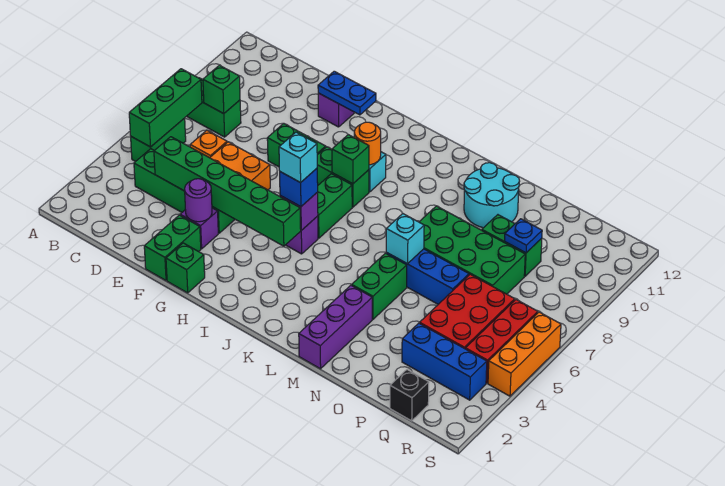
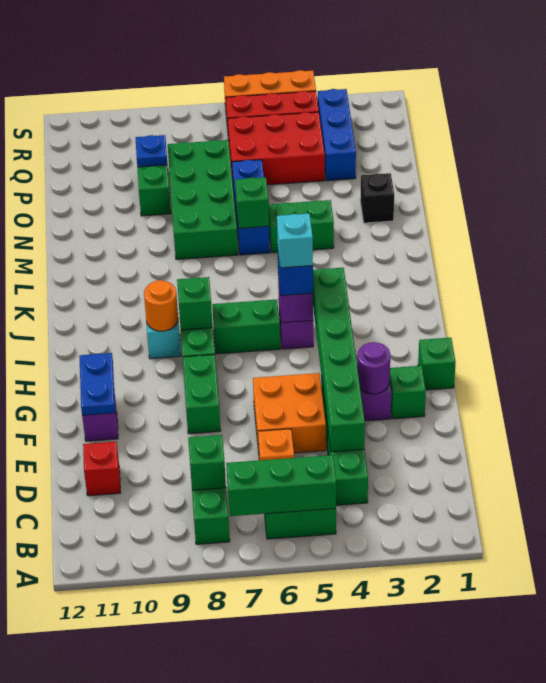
none -> red brick D11 level 1
green brick F1:F2 level 1 -> green brick F2 level 1
purple brick M1:M3 level 1 -> none
cyan brick M6 level 2 -> green brick M6 level 2
cyan round brick M10:N11 level 1 -> none
black brick Q1 level 1 -> black brick N2 level 1

